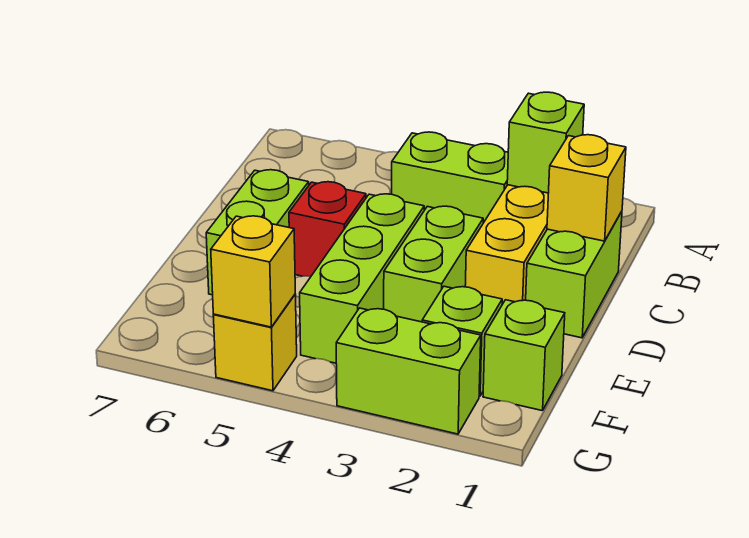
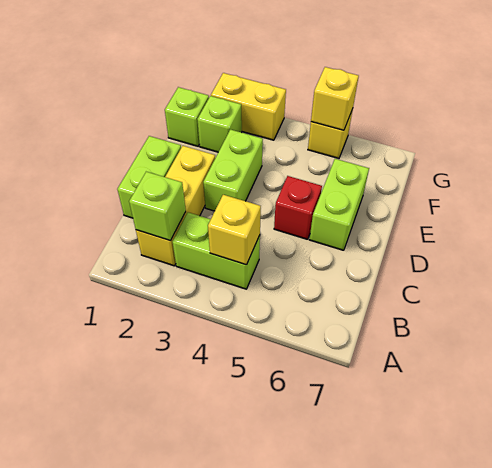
yellow brick C1 level 2 -> yellow brick B4 level 2
lime brick D4:F4 level 1 -> none
lime brick G2:G3 level 1 -> yellow brick G2:G3 level 1

